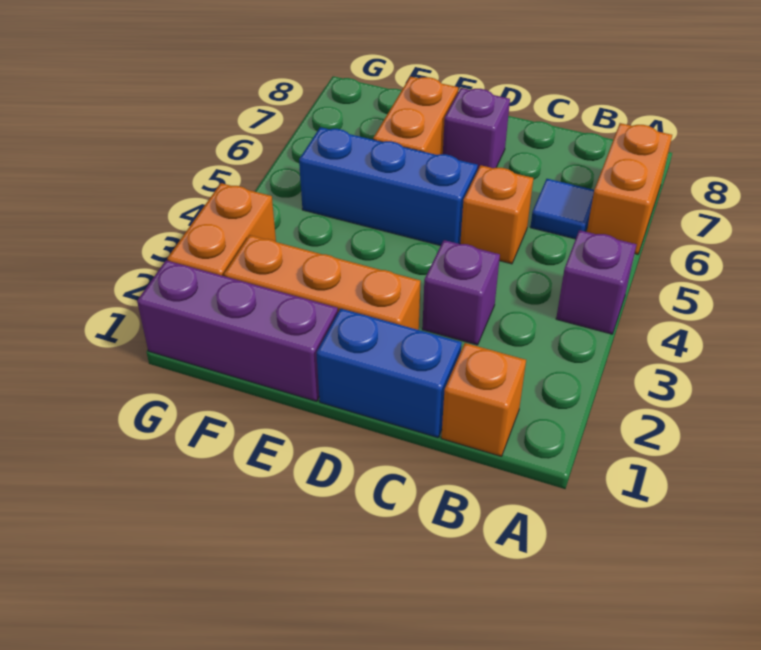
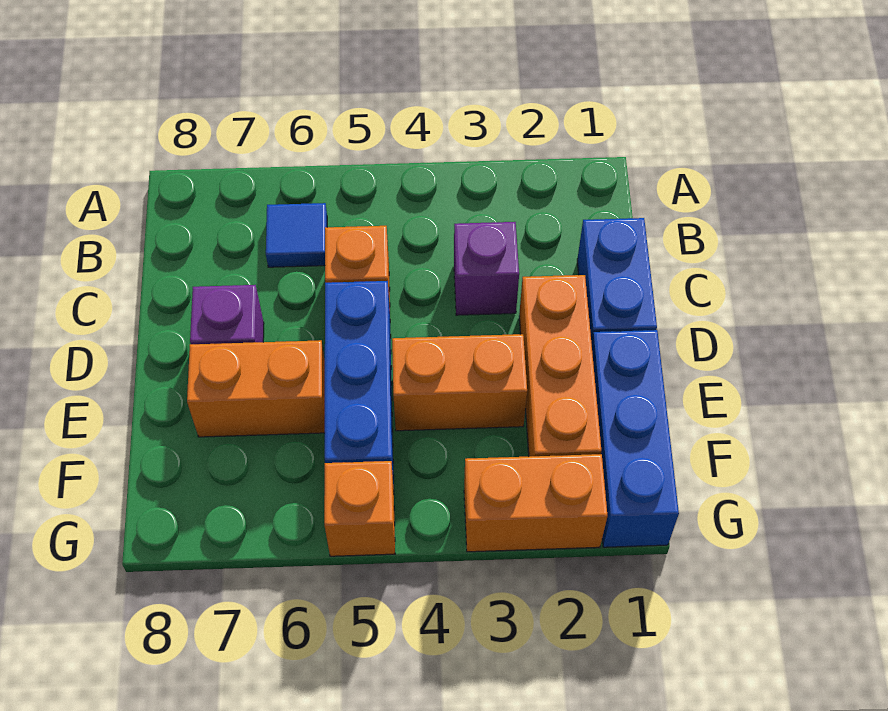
purple brick A4 level 1 -> none
orange brick A6:A7 level 1 -> orange brick E3:E4 level 1
orange brick B1 level 1 -> orange brick G5 level 1
purple brick E1:G1 level 1 -> blue brick E1:G1 level 1

